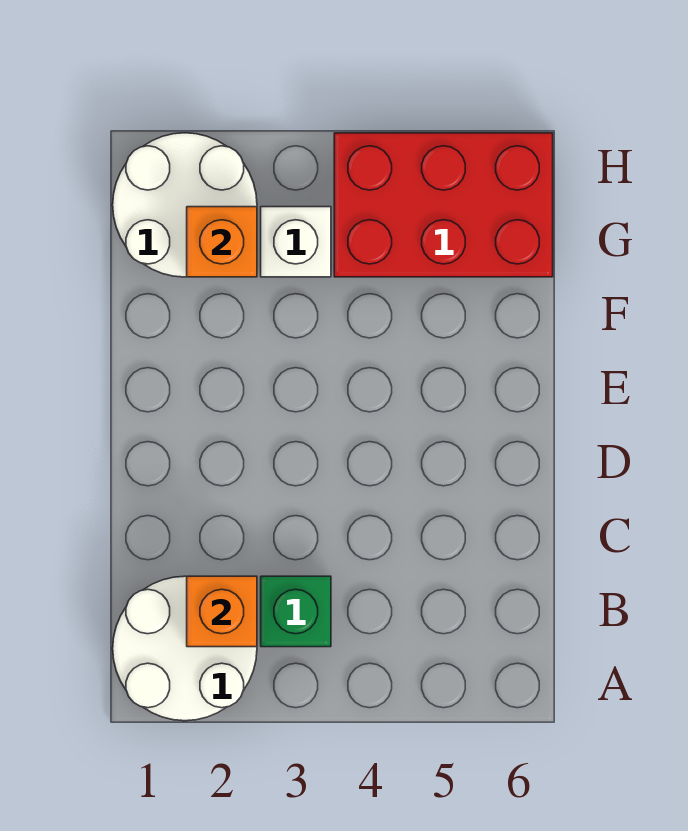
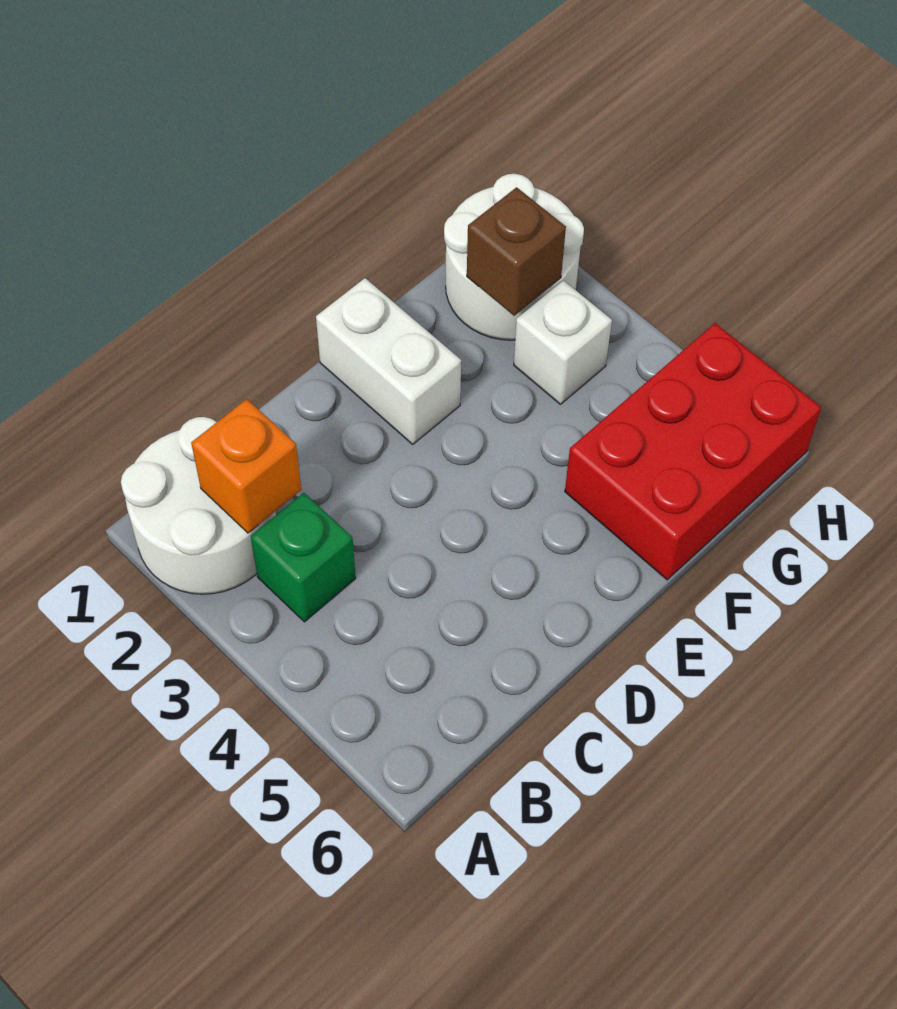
none -> white brick E1:E2 level 1
orange brick G2 level 2 -> brown brick G2 level 2
red brick G4:H6 level 1 -> red brick F5:H6 level 1

